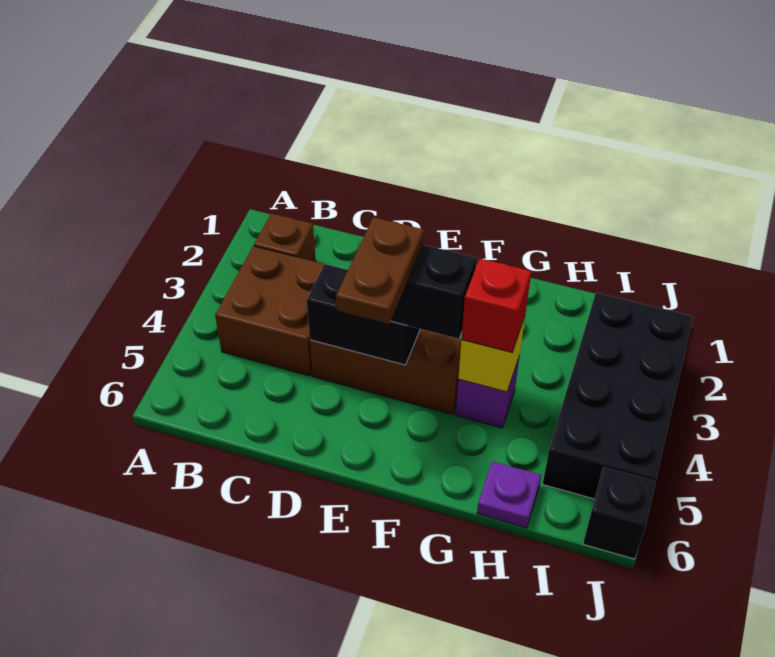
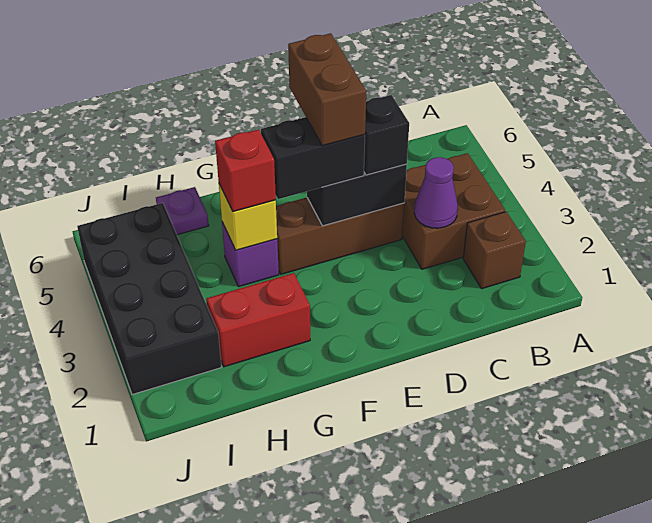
none -> purple cone C3 level 2
brown plate E4:E5 level 4 -> brown brick E4:E5 level 4
none -> red brick G2:H2 level 1
black brick J6 level 1 -> black brick D4 level 3

